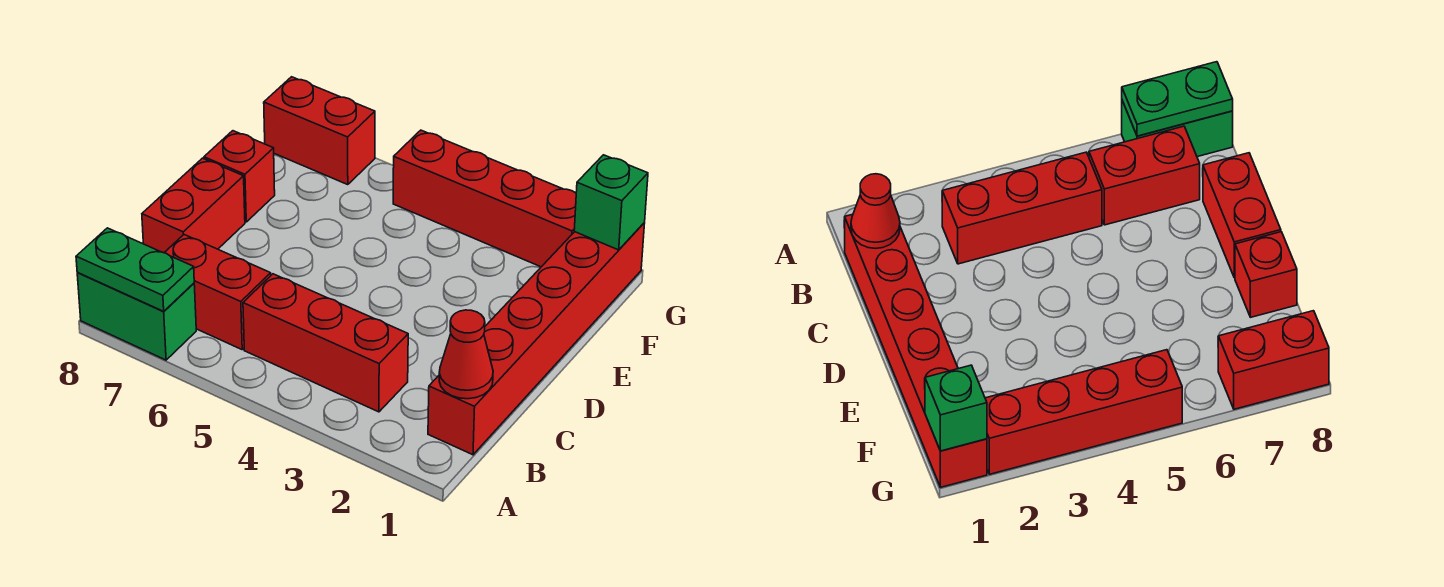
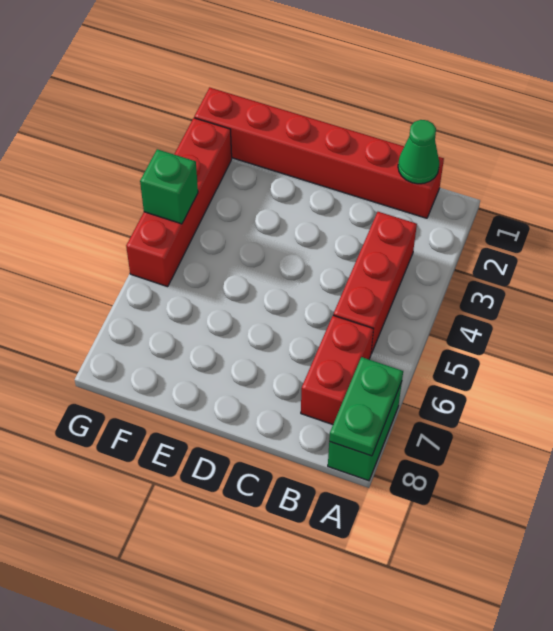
red cone B1 level 2 -> green cone B1 level 2
red brick C8:D8 level 1 -> none
red brick E8 level 1 -> none
green brick G1 level 2 -> green brick G4 level 2
red brick G7:G8 level 1 -> none

